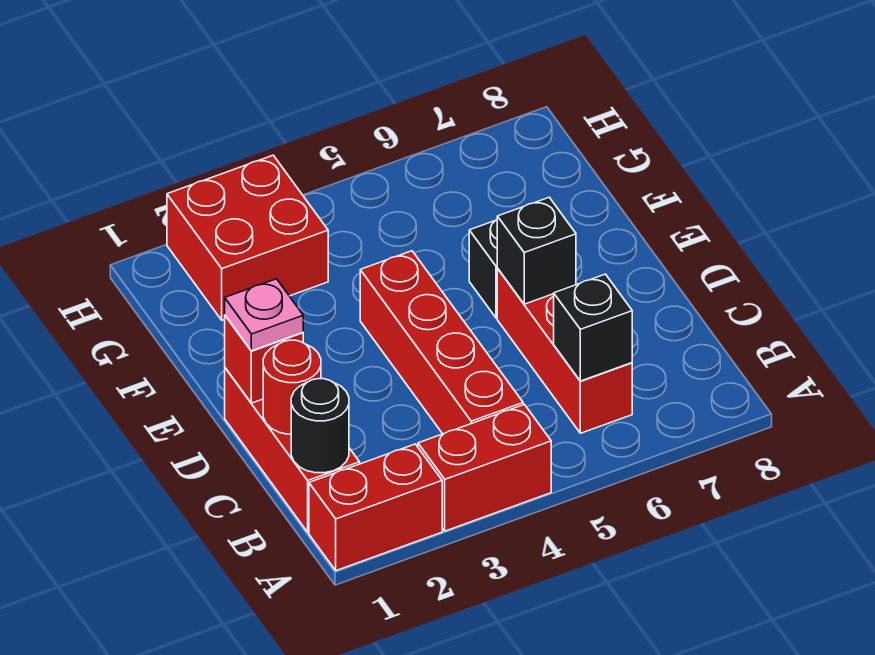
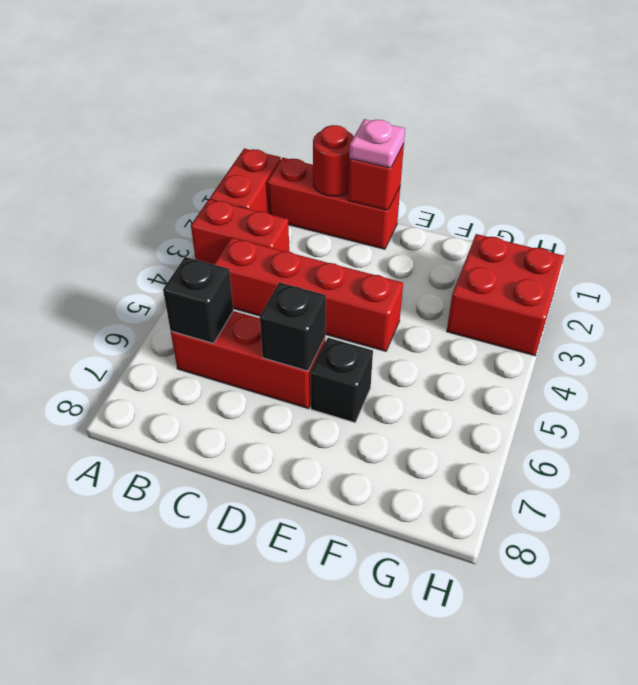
red brick A3:A4 level 1 -> red brick A3:B3 level 1
black round brick B1 level 2 -> none

